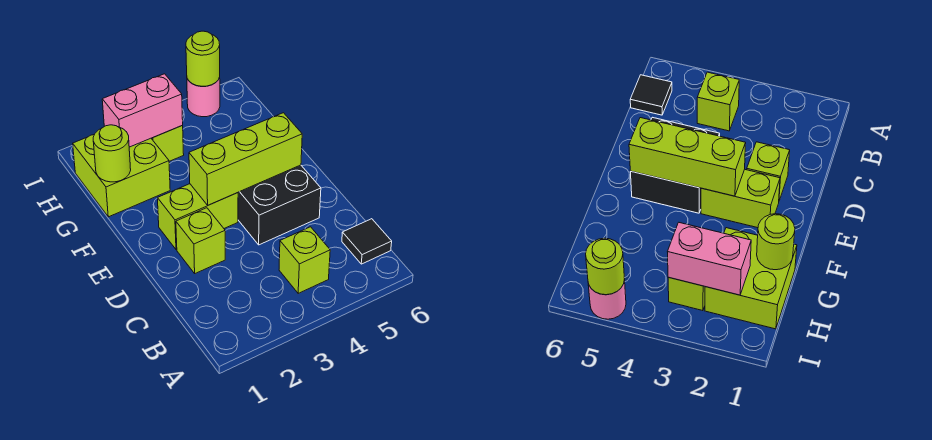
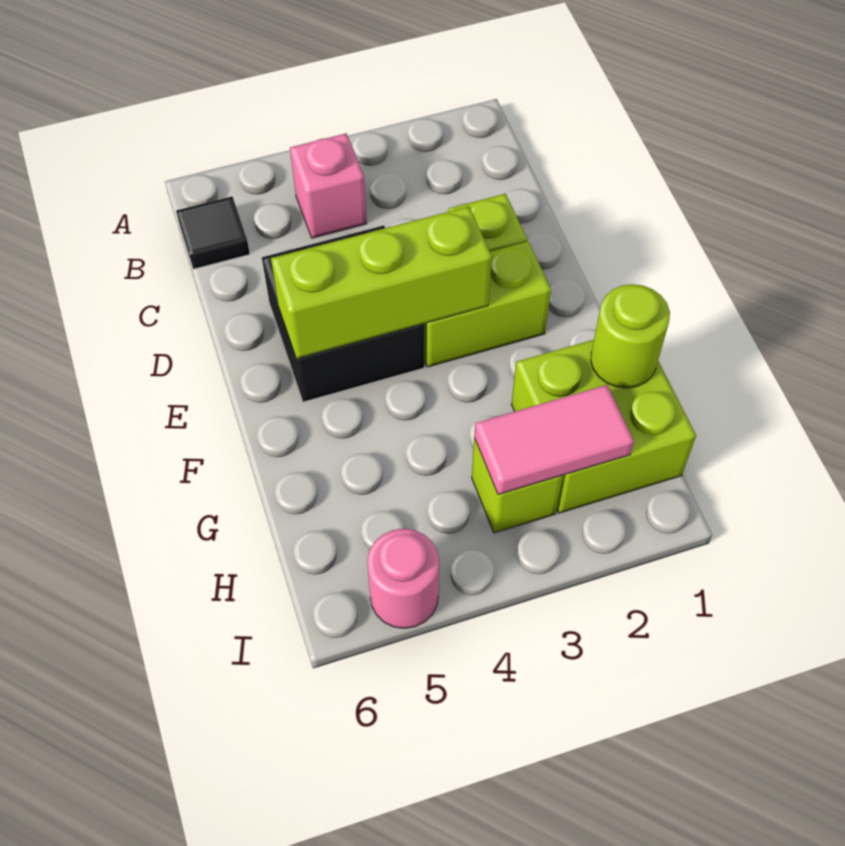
lime brick B4 level 1 -> pink brick B4 level 1
pink brick H2:H3 level 2 -> pink tile H2:H3 level 2
lime round brick I5 level 2 -> none

